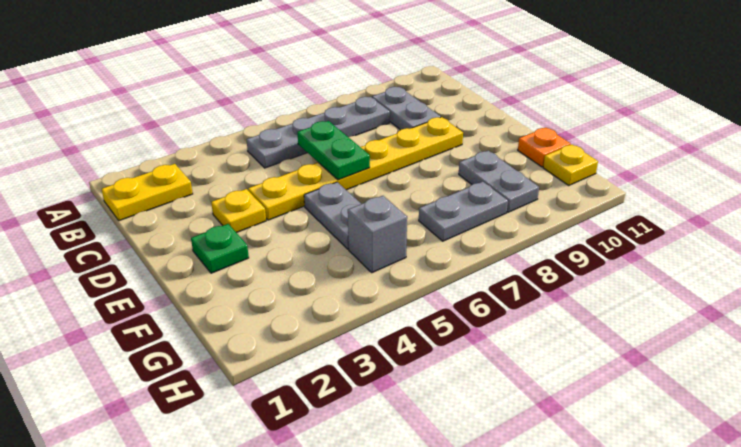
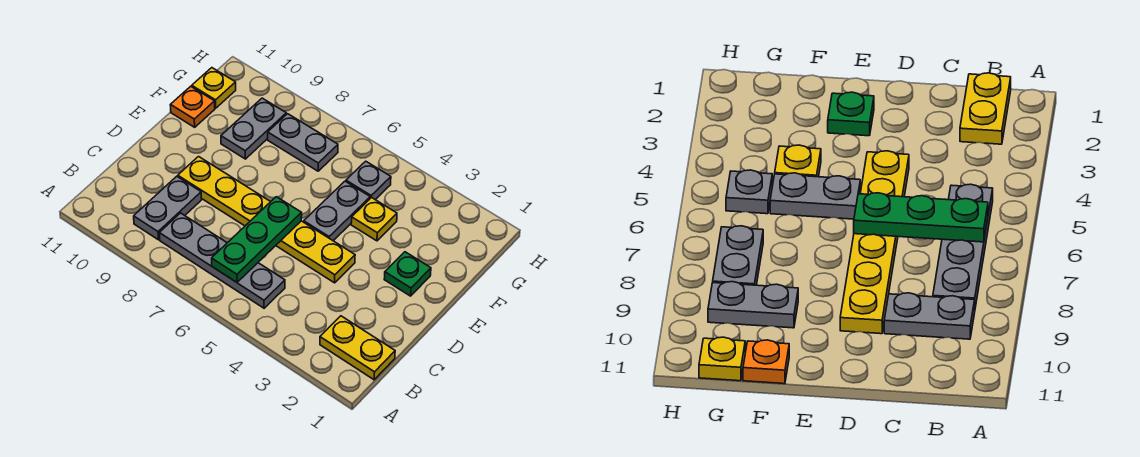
green plate C6:D6 level 2 -> green plate B6:D6 level 2
yellow plate D3 level 1 -> yellow plate F4 level 1
grey brick G5 level 1 -> grey plate G5 level 1

